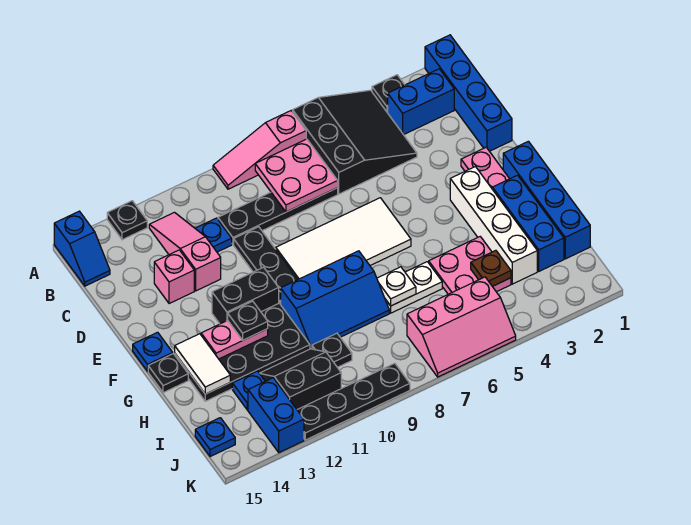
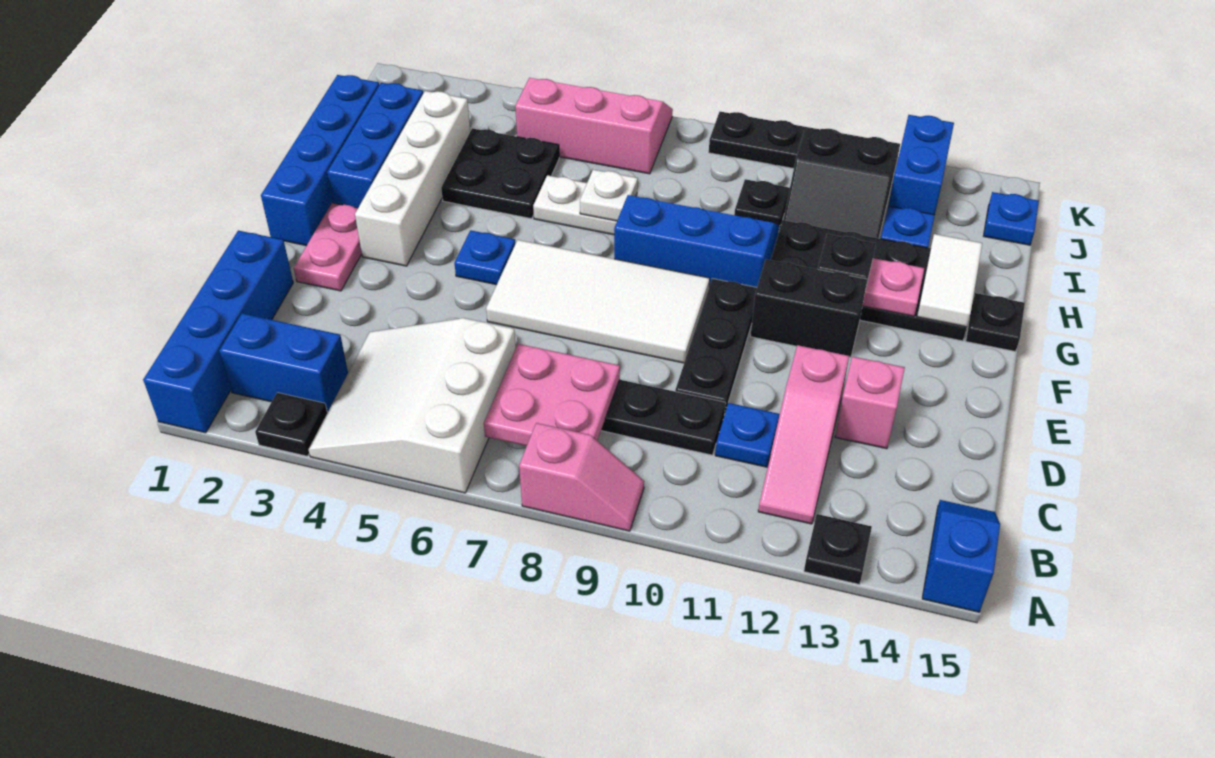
black slope A4:C6 level 1 top 6 -> white slope A4:C6 level 1 top 6
pink slope A7:A9 level 1 top 7 -> pink slope A8:A9 level 1 top 8
blue plate F15 level 1 -> blue plate F5 level 1
pink plate H4:I5 level 1 -> black plate H4:I5 level 1
brown plate I4 level 2 -> none

